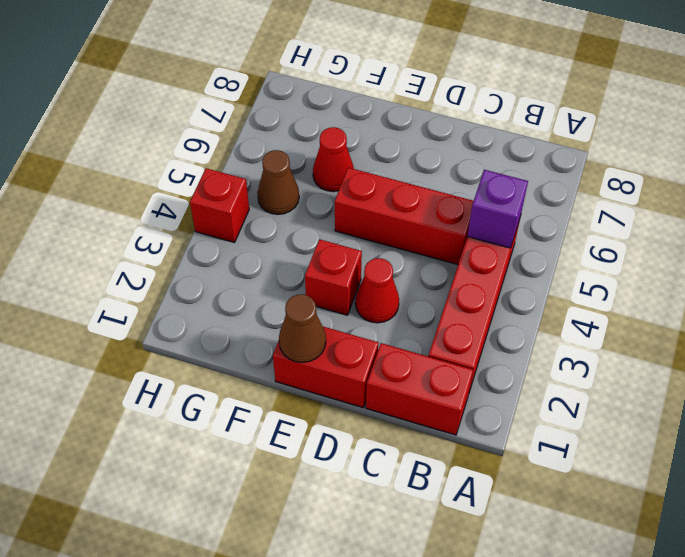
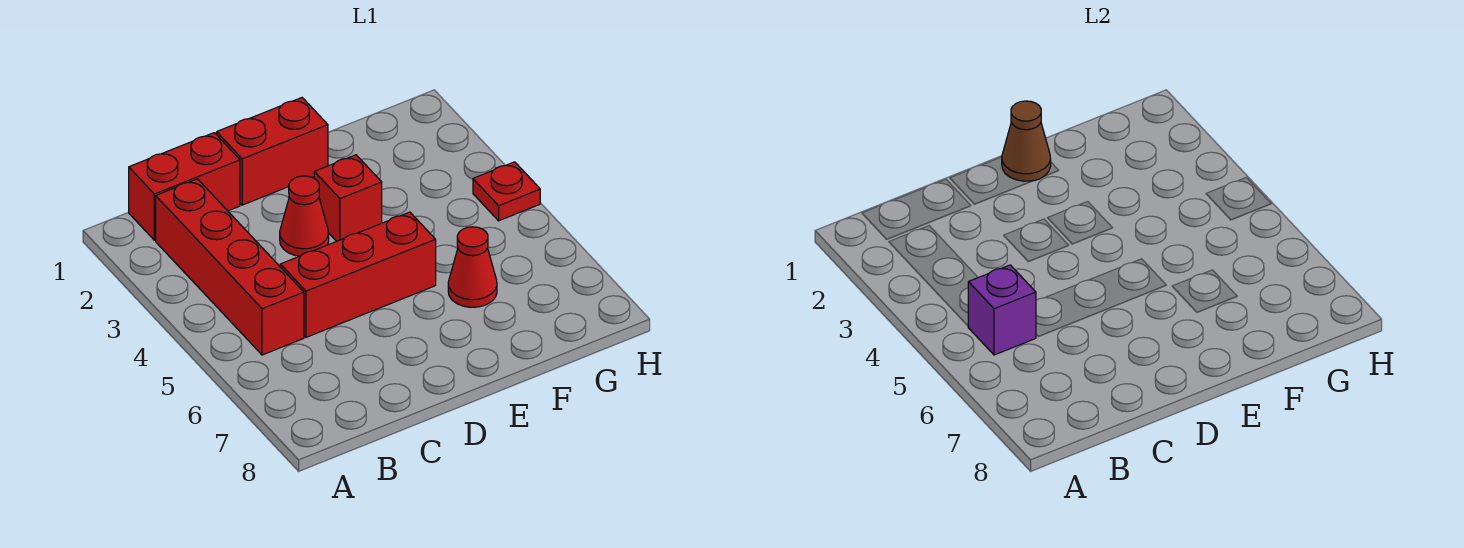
brown cone G5 level 1 -> none
red brick H4 level 1 -> red plate H4 level 1

